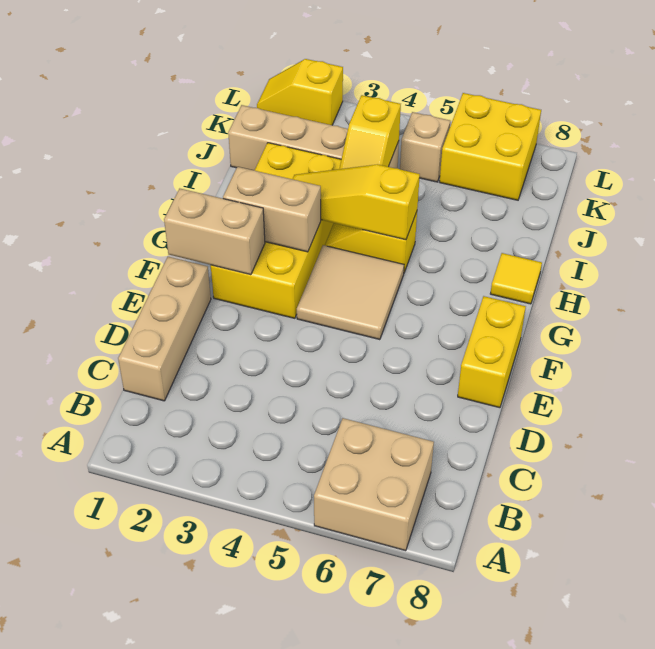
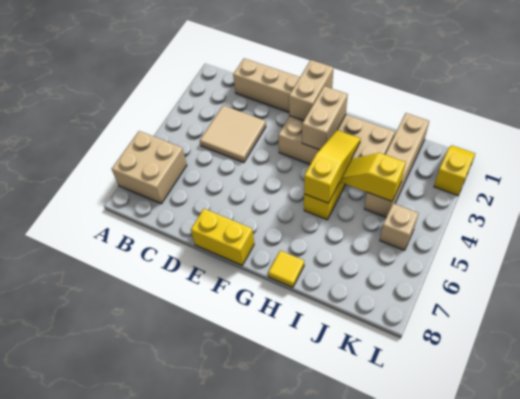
yellow brick F2:I3 level 1 -> tan brick F2:I3 level 1
tan tile F4:G5 level 1 -> tan tile C3:D4 level 1
yellow brick K6:L7 level 1 -> none

